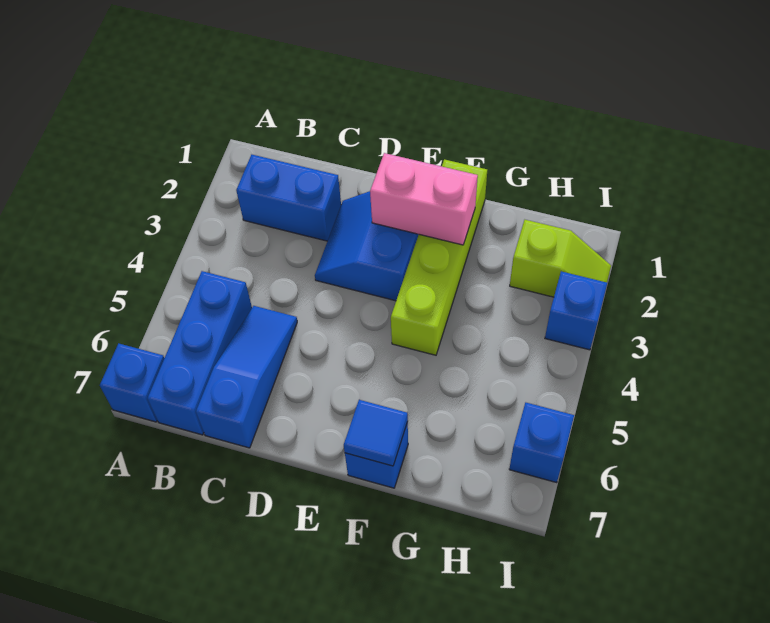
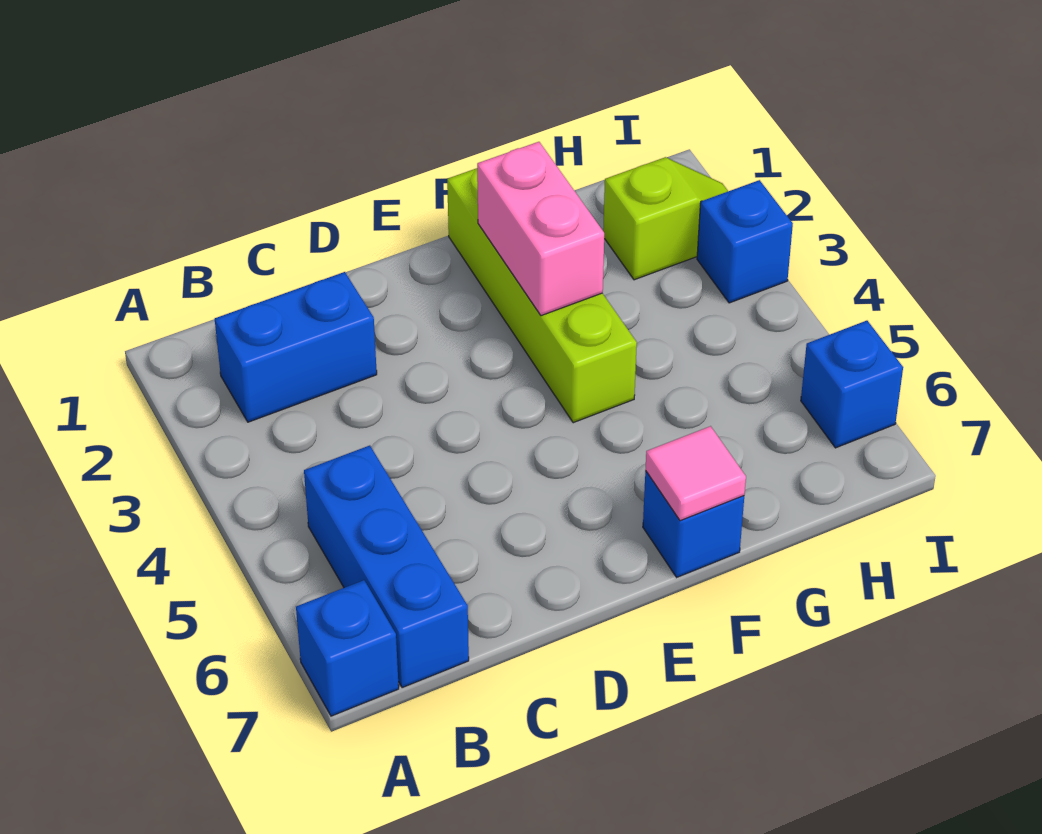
blue slope C5:C7 level 1 top 7 -> none
blue slope D2:E3 level 1 top E -> none
pink brick E2:F2 level 2 -> pink brick F2:F3 level 2
blue tile F7 level 2 -> pink tile F7 level 2

